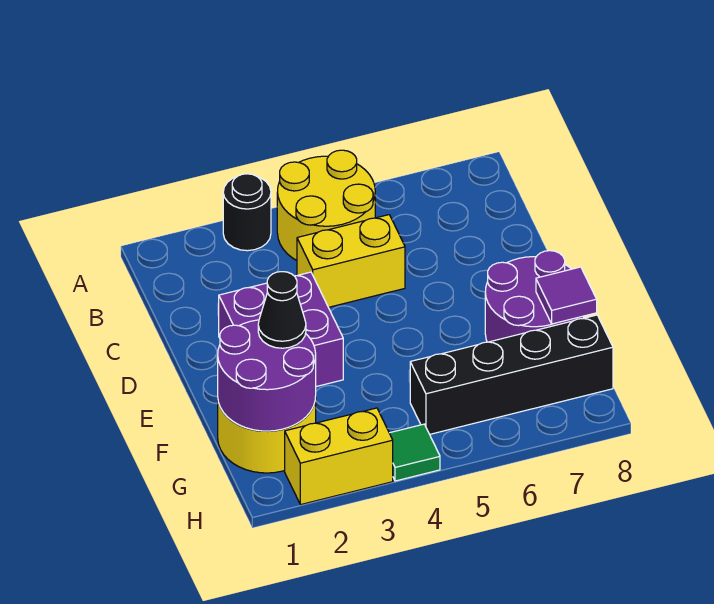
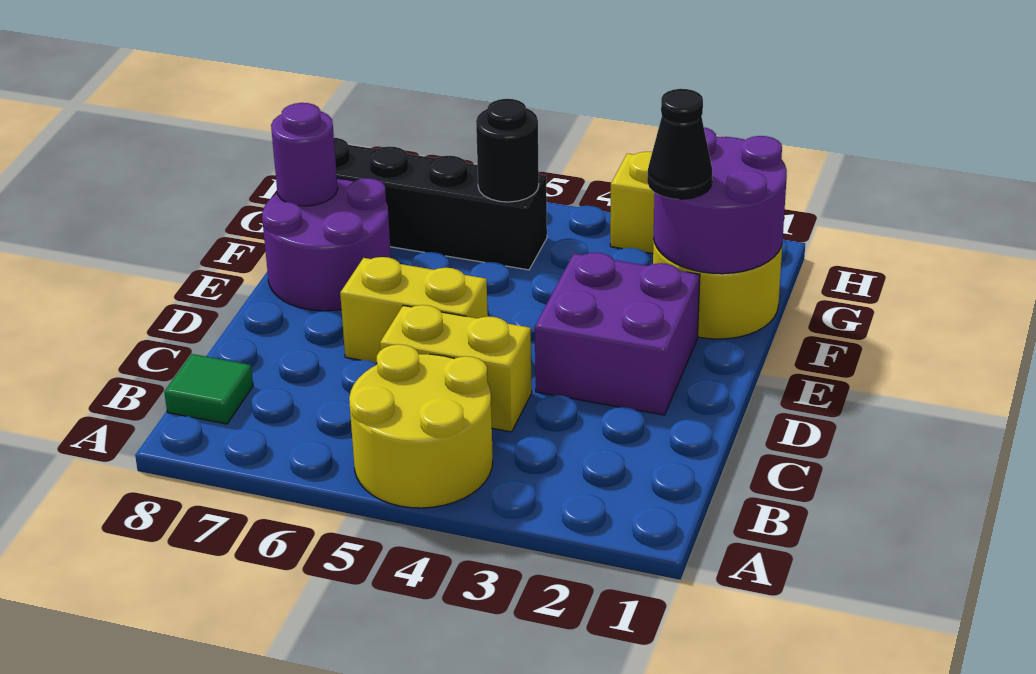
black round brick A3 level 1 -> black round brick G5 level 2
none -> yellow brick D5:D6 level 1
purple tile F8 level 2 -> purple round brick F8 level 2
green tile H4 level 1 -> green tile B8 level 1

